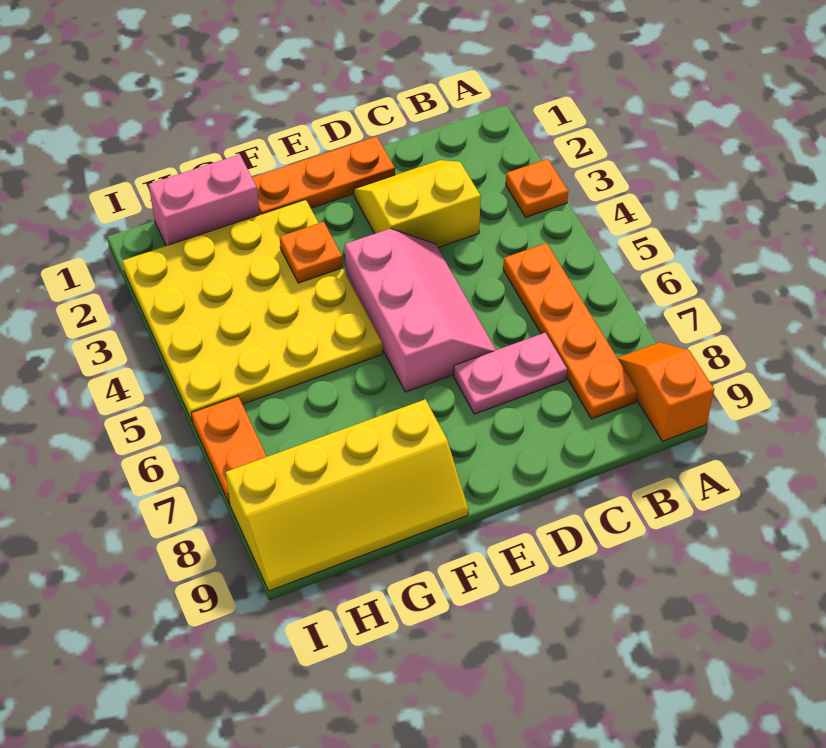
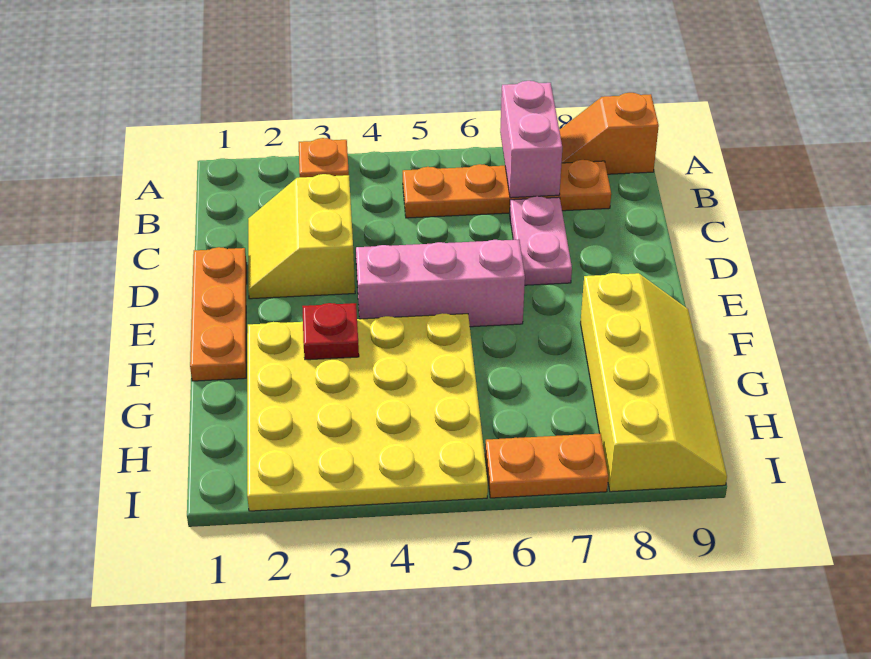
orange plate F3 level 2 -> red plate F3 level 2
pink brick G1:H1 level 1 -> pink brick A7:B7 level 2

